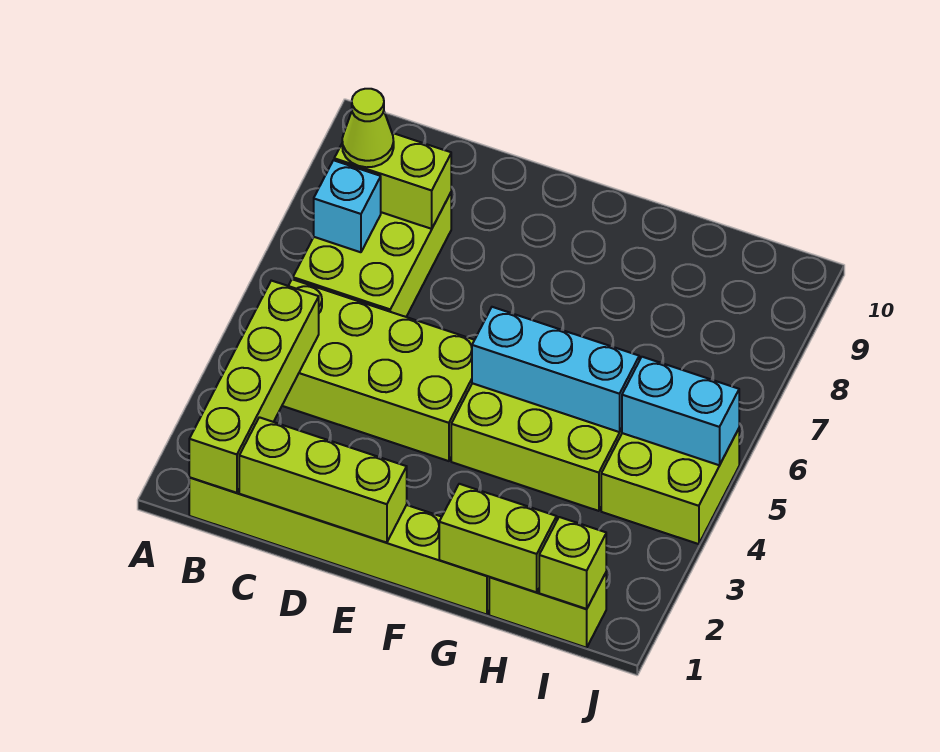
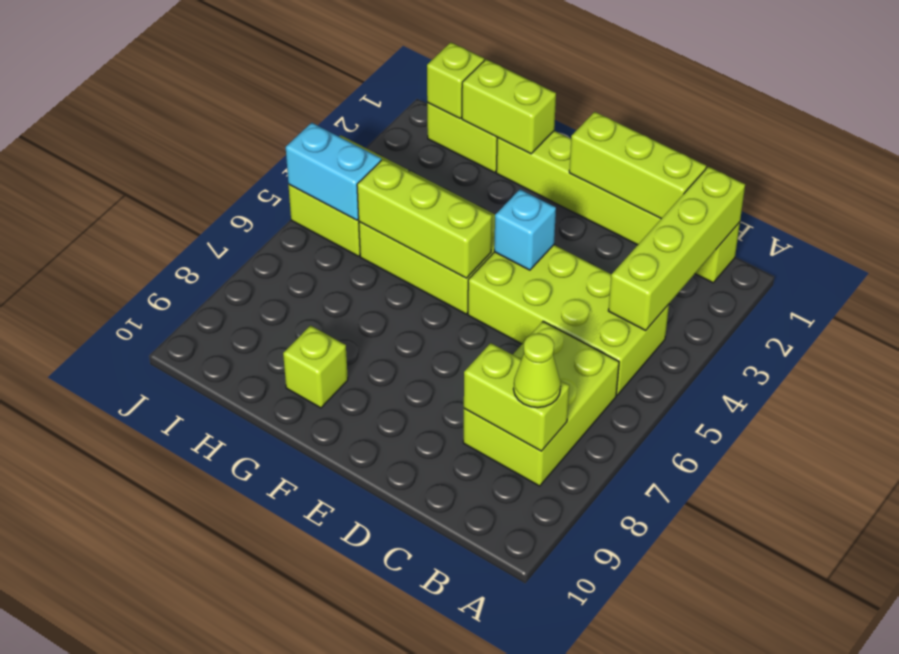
cyan brick B7 level 2 -> cyan brick E4 level 2
cyan brick F5:H5 level 2 -> lime brick F5:H5 level 2
none -> lime brick G9 level 1

